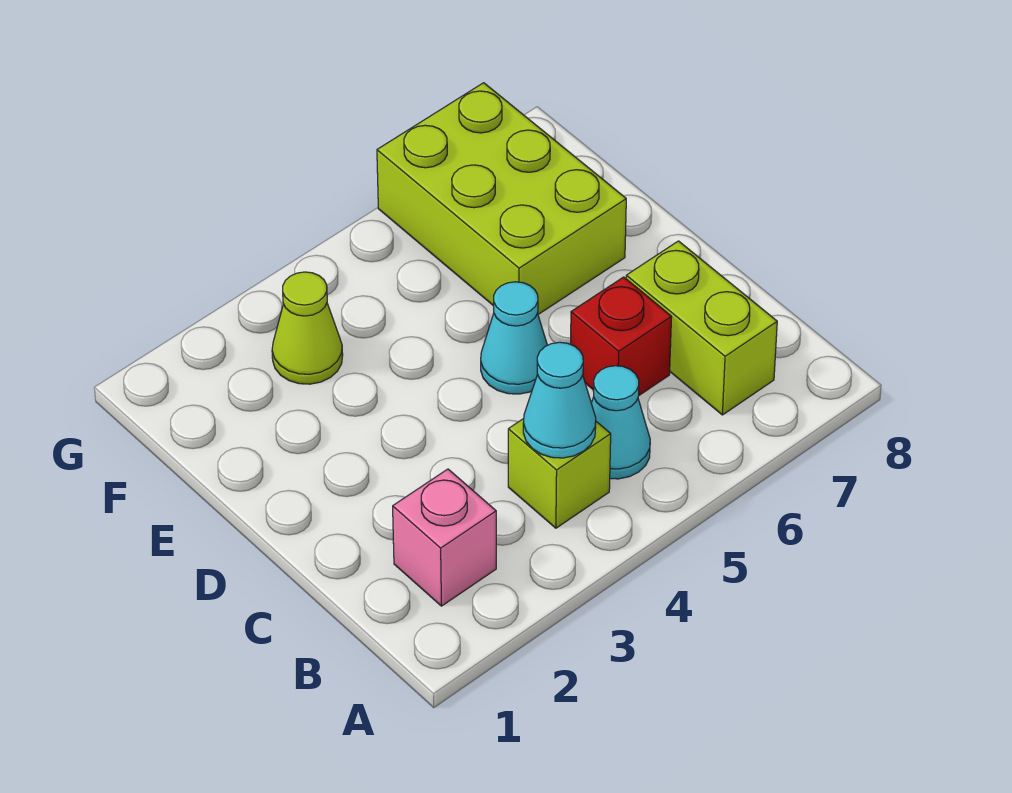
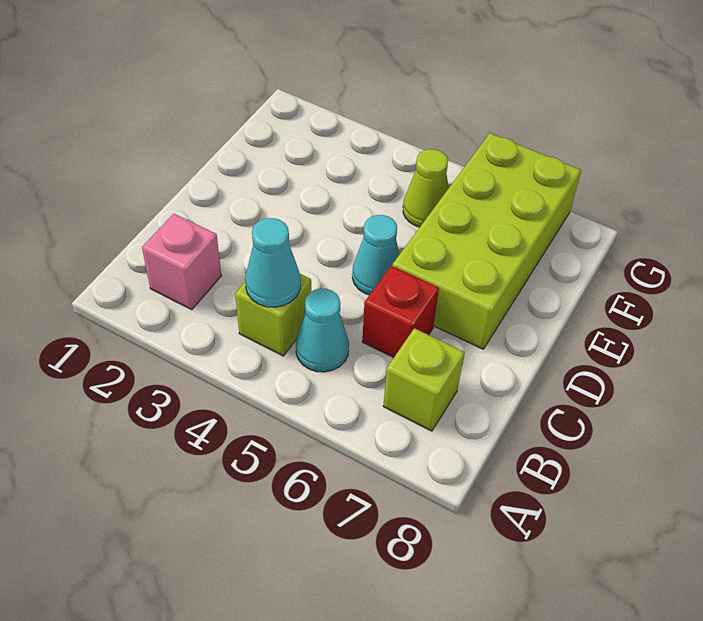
lime brick B7:C7 level 1 -> lime brick B7 level 1
lime brick E6:G7 level 1 -> lime brick D6:G7 level 1
lime cone F3 level 1 -> lime cone F5 level 1

